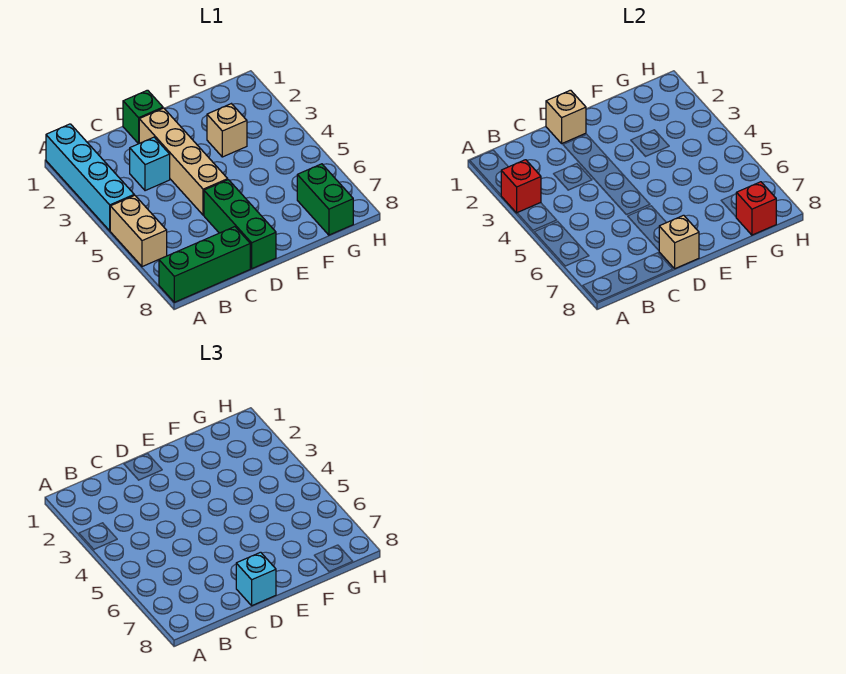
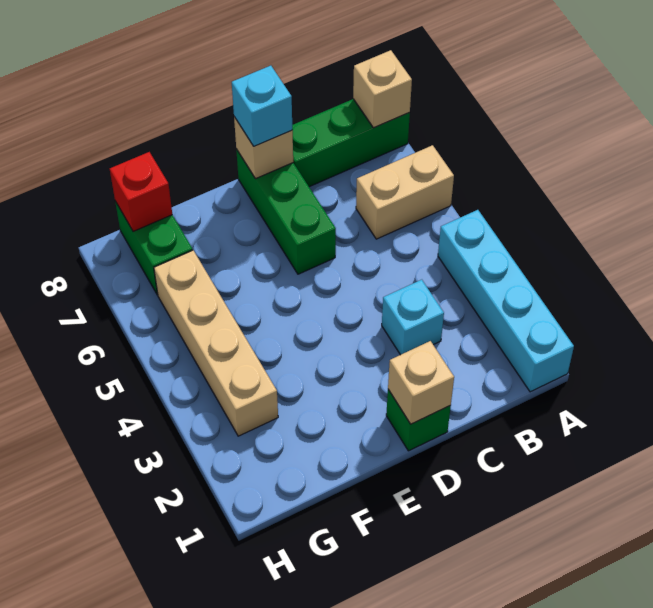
red brick A3 level 2 -> none
tan brick A5:A6 level 1 -> tan brick A6:B6 level 1
tan brick D2:D5 level 1 -> tan brick G3:G6 level 1
tan brick F3 level 1 -> tan brick A8 level 2

